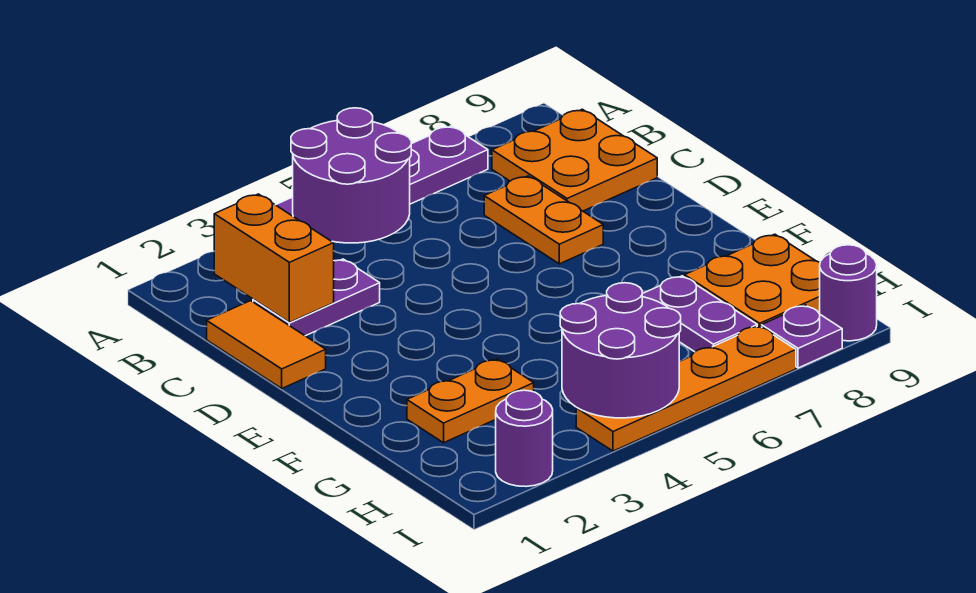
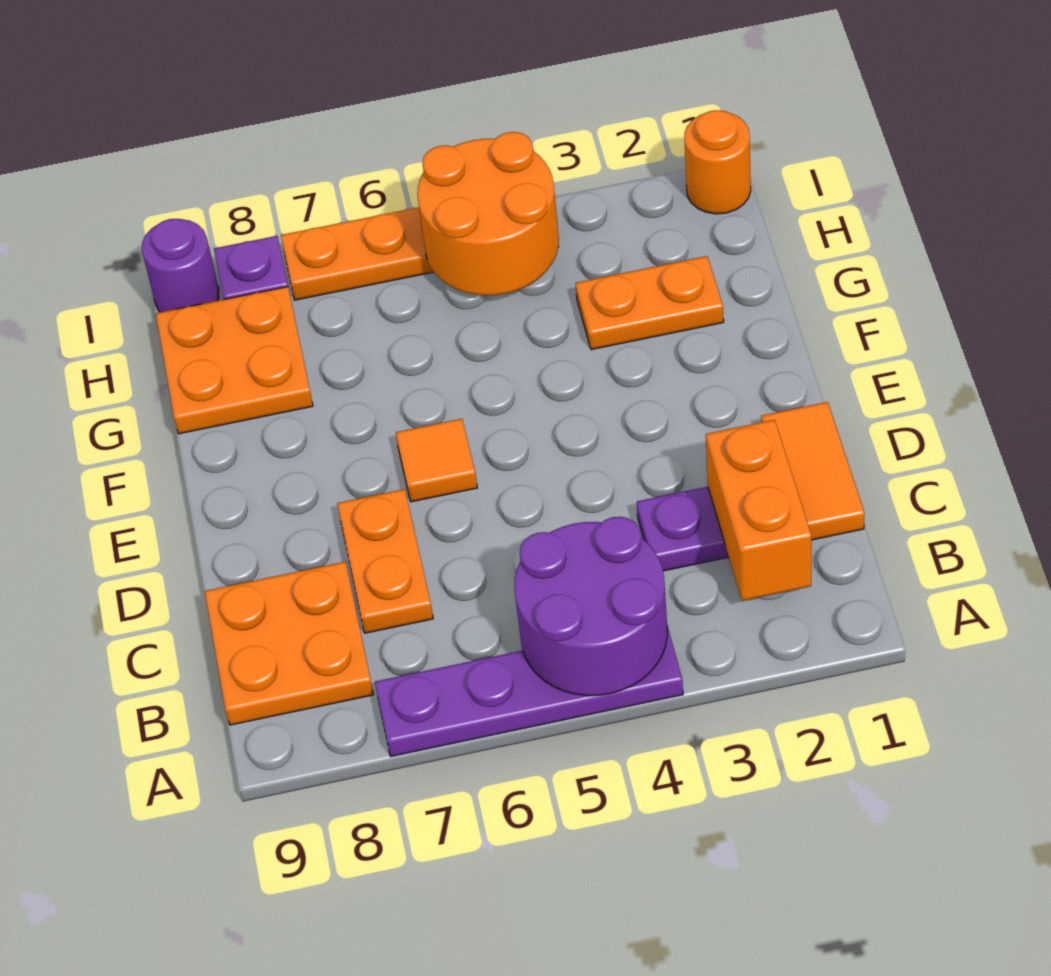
none -> orange tile E6 level 1
purple plate G7:H7 level 1 -> none
purple round brick H4:I5 level 2 -> orange round brick H4:I5 level 2
none -> orange round brick I1 level 1
purple round brick I2 level 1 -> none

